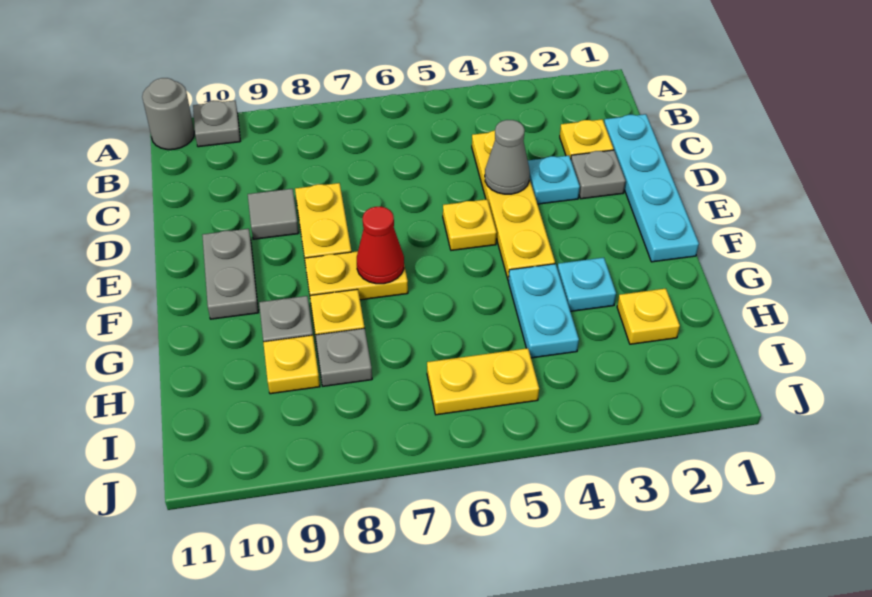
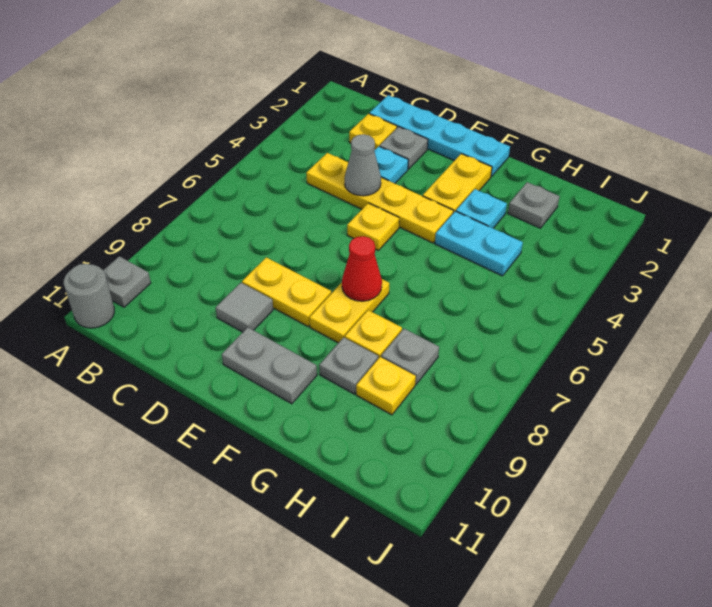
yellow plate H2 level 1 -> grey plate H2 level 1
yellow plate I5:I6 level 1 -> yellow plate F2:F3 level 1

